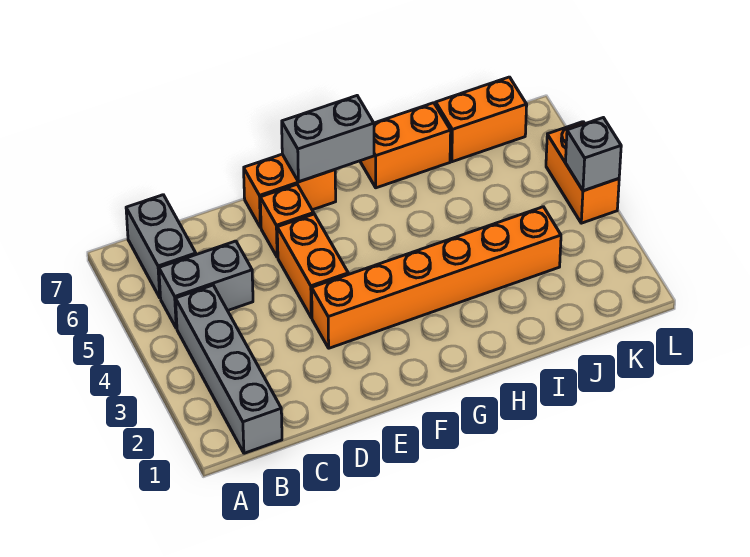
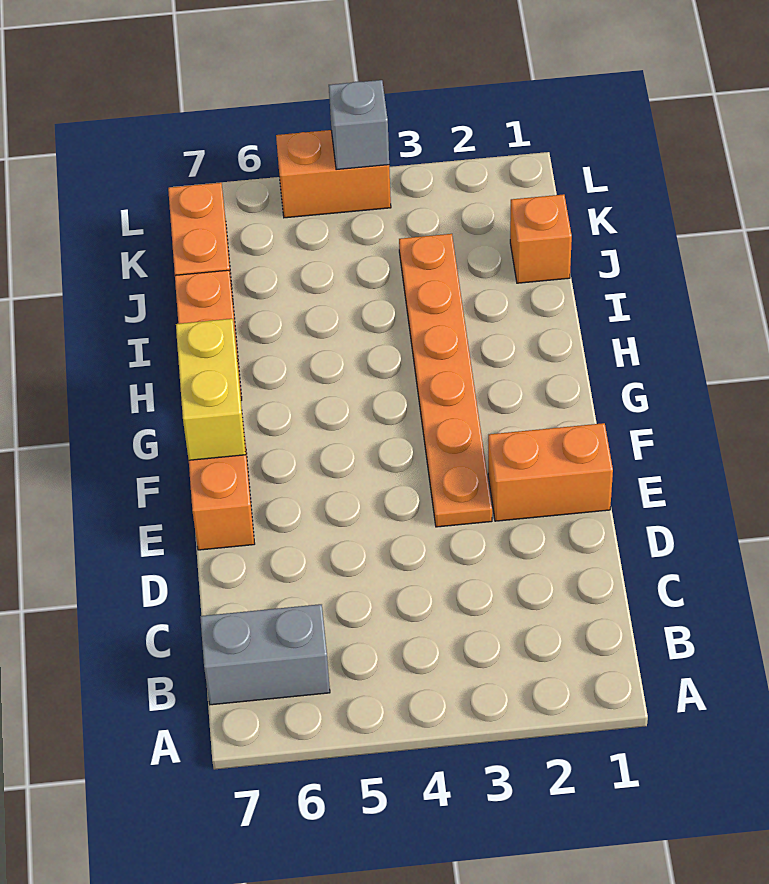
grey brick B1:B4 level 1 -> none
grey brick B5:C5 level 1 -> none
orange brick E3:J3 level 1 -> orange plate E3:J3 level 1
orange brick E4:E5 level 1 -> orange brick E1:E2 level 1
orange brick E6 level 1 -> orange brick J1 level 1
grey brick F7:G7 level 2 -> yellow brick F7:G7 level 2

